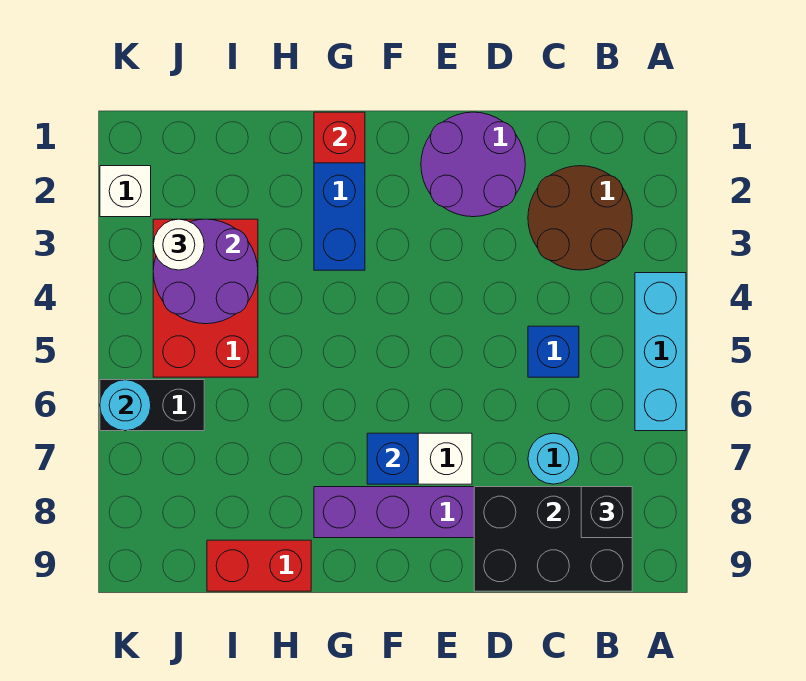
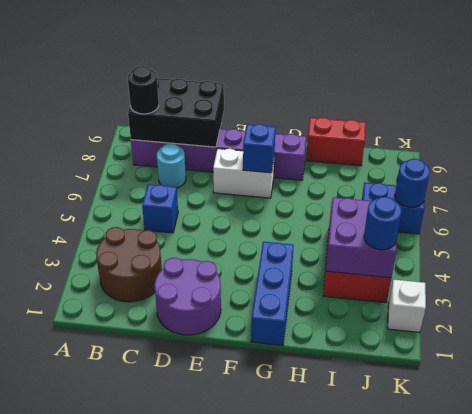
cyan brick A4:A6 level 1 -> none
black brick B8 level 3 -> black round brick B8 level 3
red brick G1 level 2 -> none
purple round brick I3:J4 level 2 -> purple brick I3:J4 level 2
white round brick J3 level 3 -> blue round brick J3 level 3
black brick J6:K6 level 1 -> blue brick J6:K6 level 1
cyan round brick K6 level 2 -> blue round brick K6 level 2

